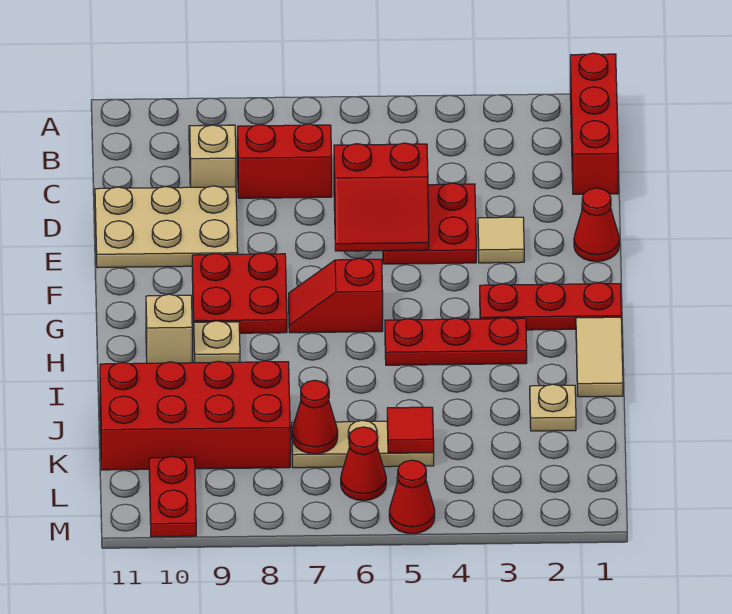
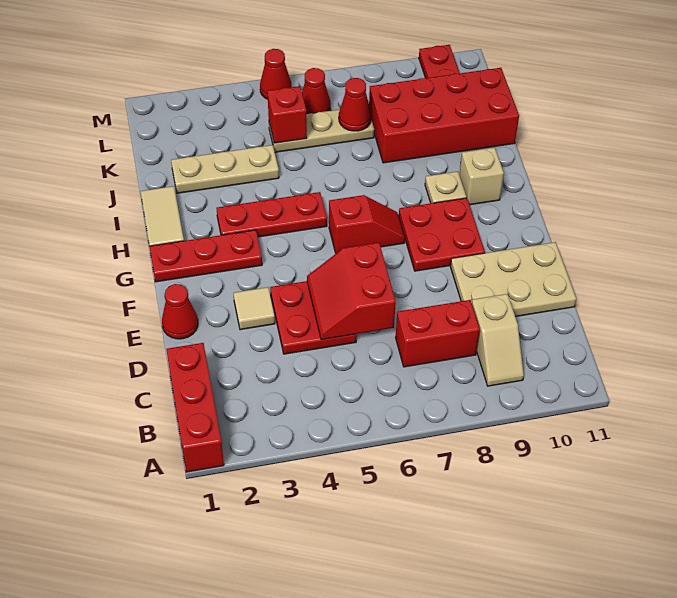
red slope D5:E6 level 2 top D -> red slope D5:E6 level 2 top 6
tan plate J2 level 1 -> tan plate J2:J4 level 1
red tile K5 level 2 -> red brick K5 level 2

